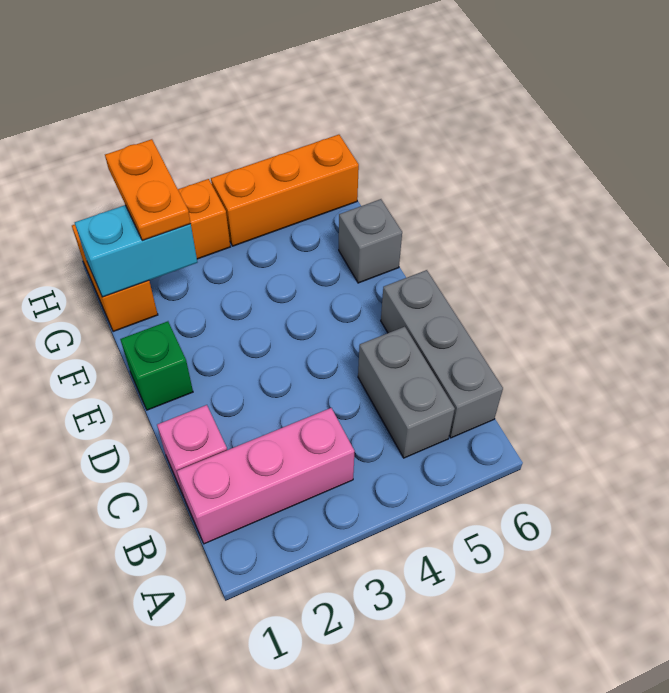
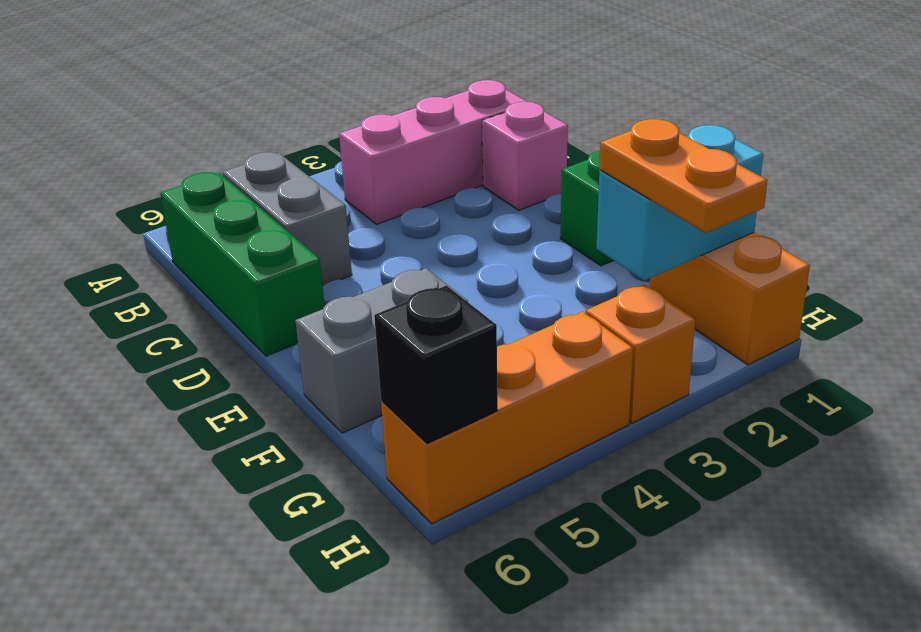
grey brick B6:D6 level 1 -> green brick B6:D6 level 1
grey brick F6 level 1 -> grey brick F5:F6 level 1
none -> black brick H6 level 2

